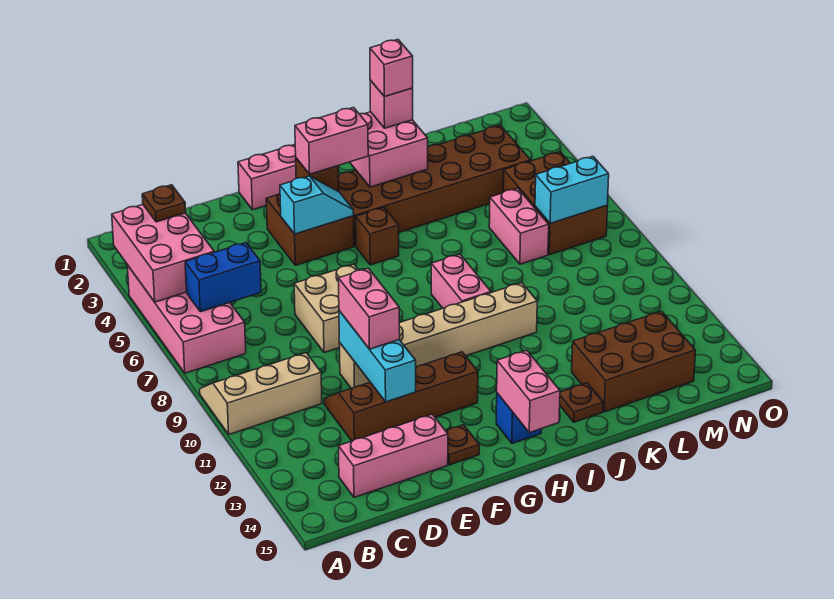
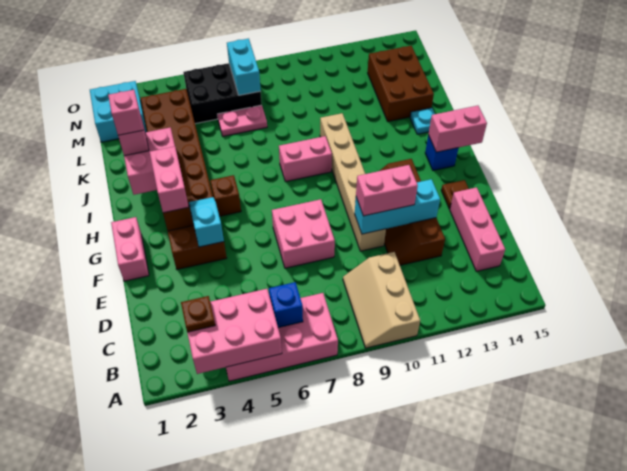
blue brick B6:C6 level 2 -> blue brick B6 level 2
tan brick E7:F8 level 1 -> pink brick E7:F8 level 1
brown plate J14 level 1 -> cyan plate J14 level 1
pink brick L6:L7 level 1 -> pink plate L6:L7 level 1
none -> cyan brick M1:N2 level 1
brown brick M5:N7 level 1 -> black brick M5:N7 level 1

